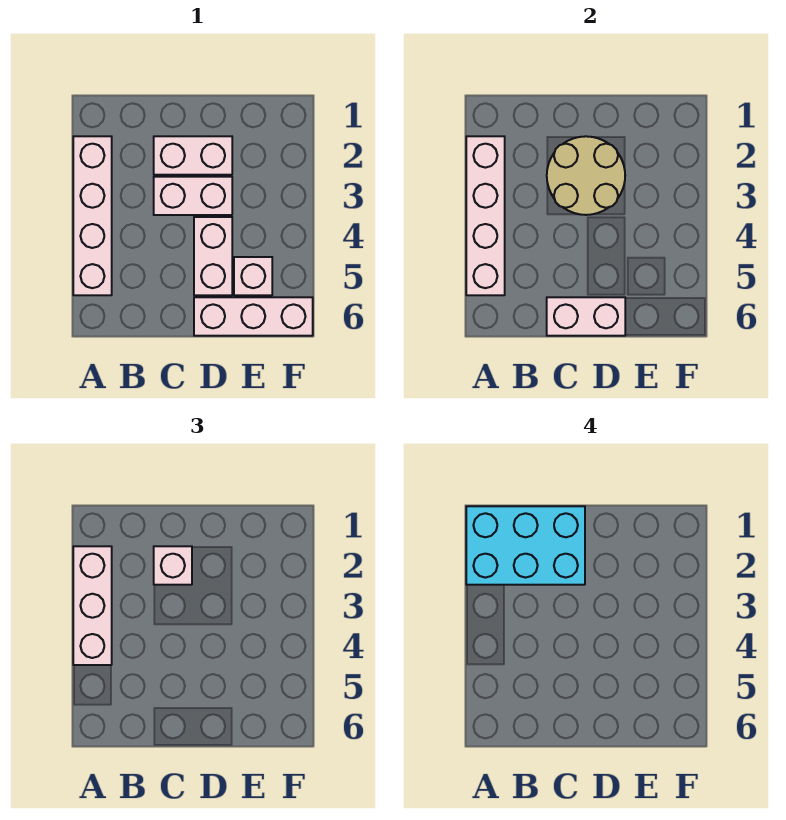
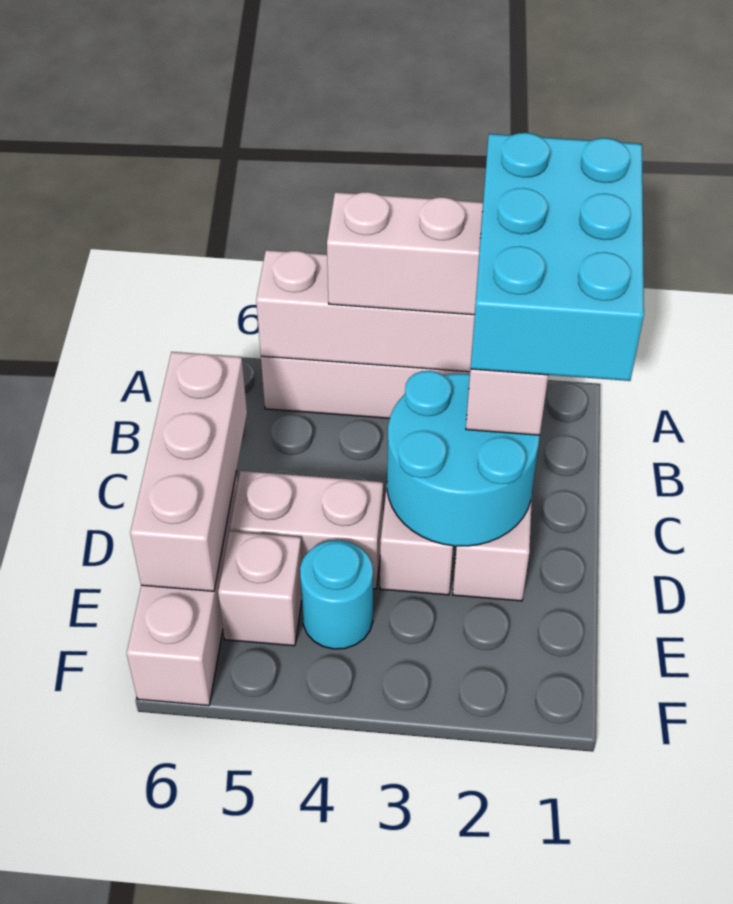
tan round brick C2:D3 level 2 -> cyan round brick C2:D3 level 2
white brick C6:D6 level 2 -> white brick C6:E6 level 2
none -> cyan round brick E4 level 1

